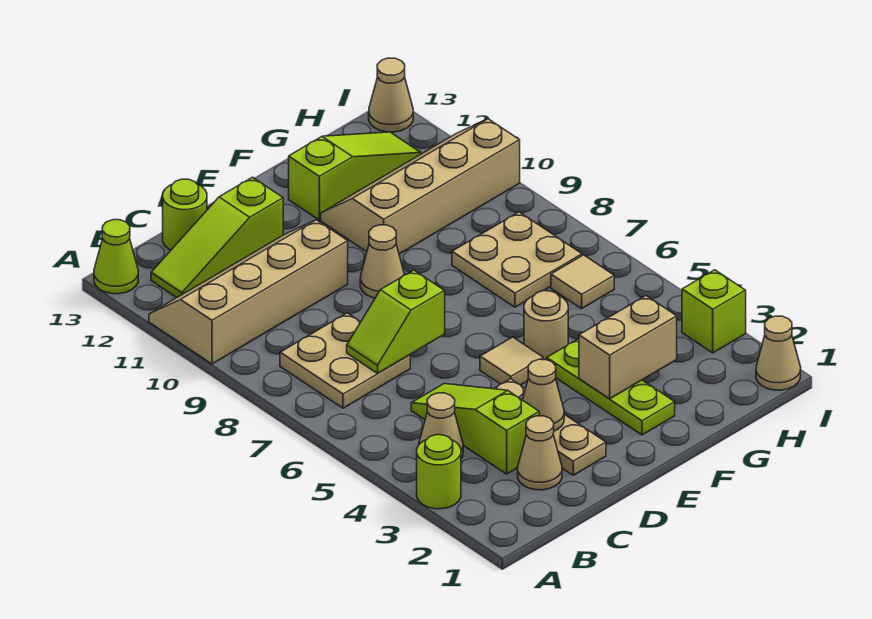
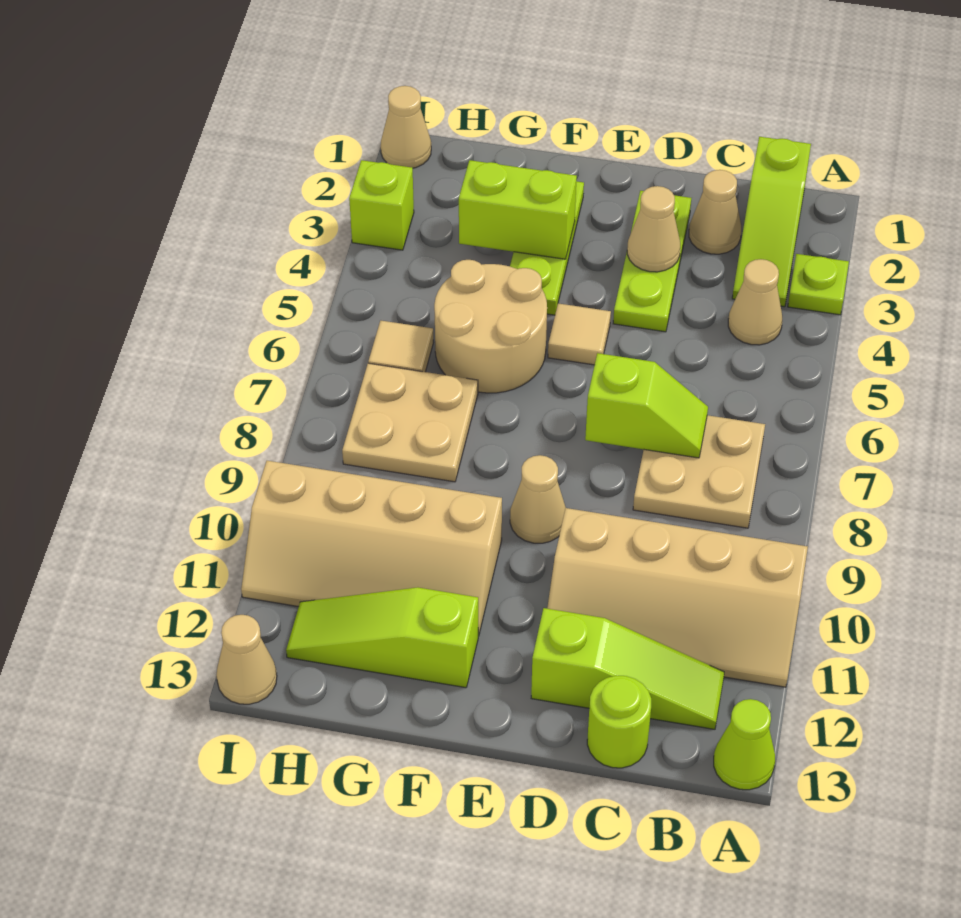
lime round brick A3 level 1 -> lime plate A3 level 1
lime slope C3:C5 level 1 top 3 -> lime slope B1:B3 level 1 top 1
tan plate D2:D4 level 1 -> lime plate D2:D4 level 1
tan brick F3:G3 level 2 -> lime brick F3:G3 level 2
tan round brick F5 level 1 -> tan round brick F5:G6 level 1

